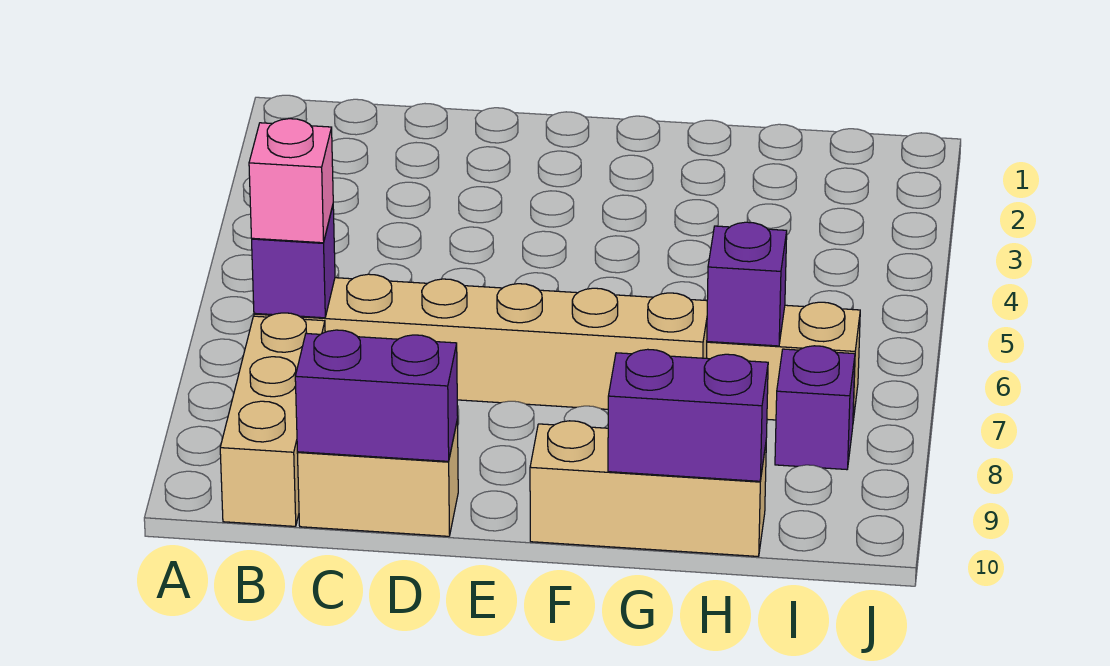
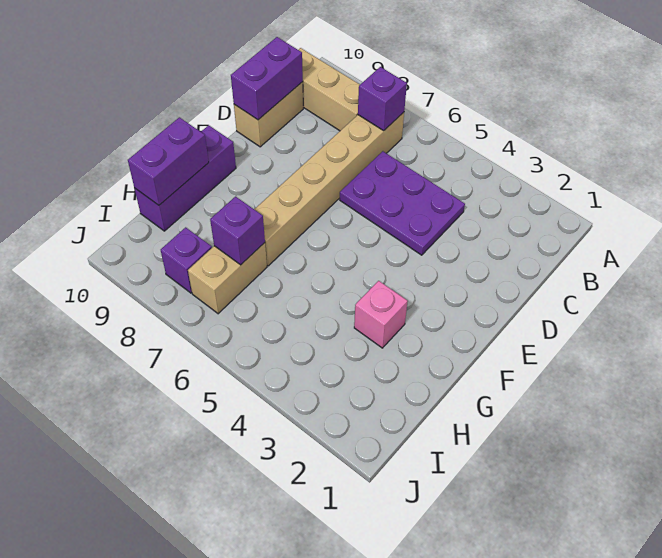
pink brick B7 level 3 -> pink brick G3 level 1
none -> purple plate C4:D6 level 1
tan brick F10:H10 level 1 -> purple brick F10:H10 level 1

